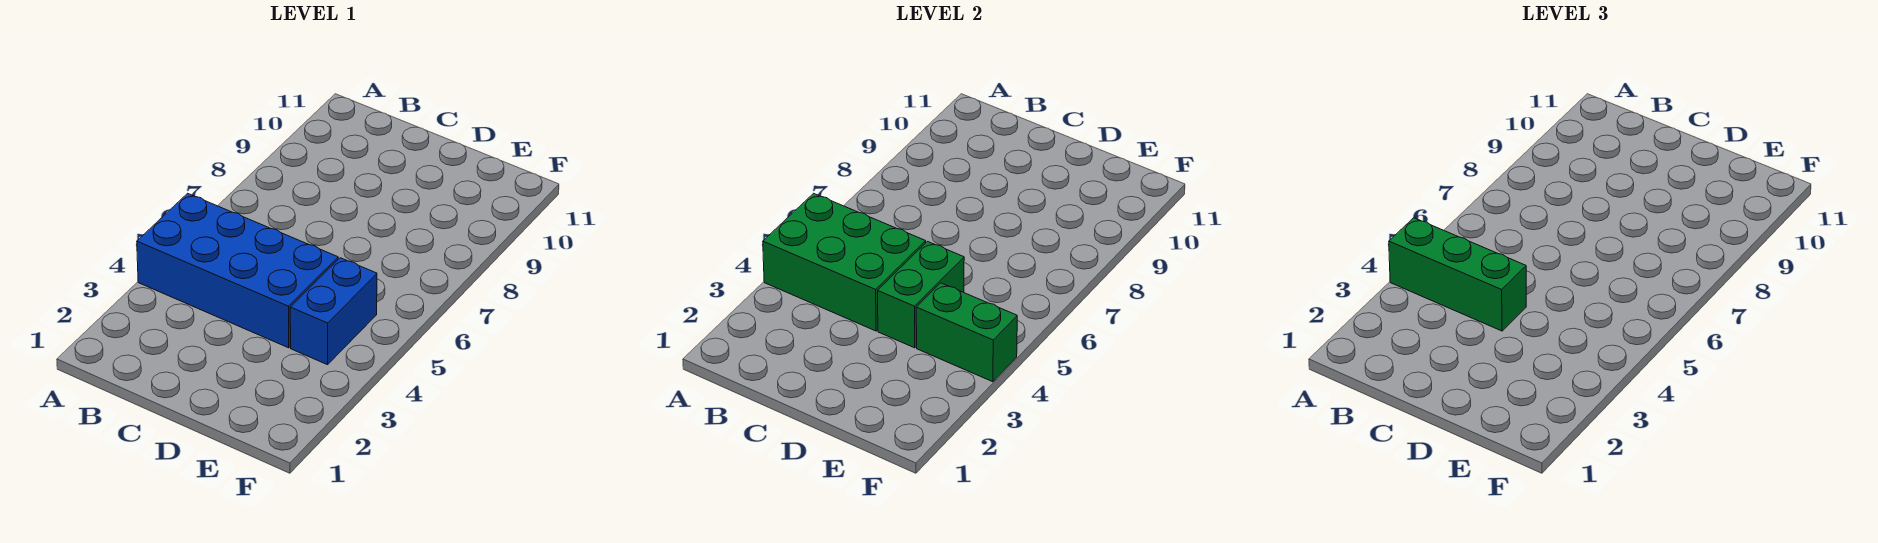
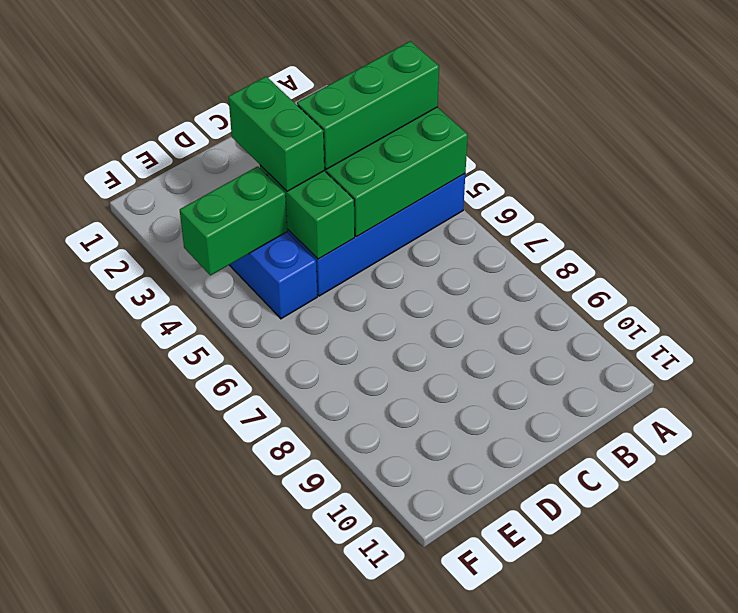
none -> green brick D3:D4 level 3

